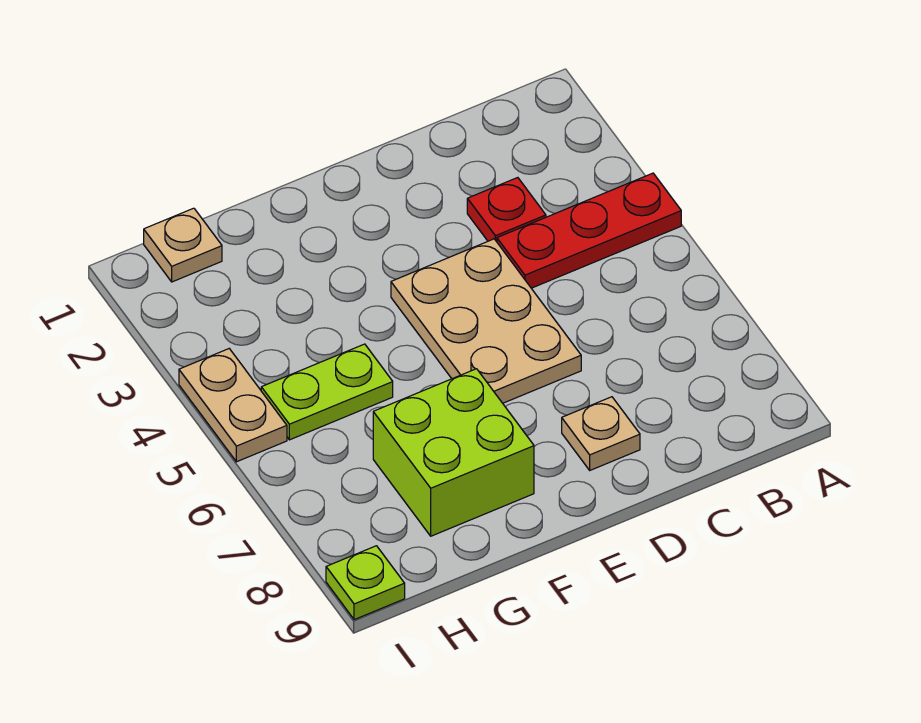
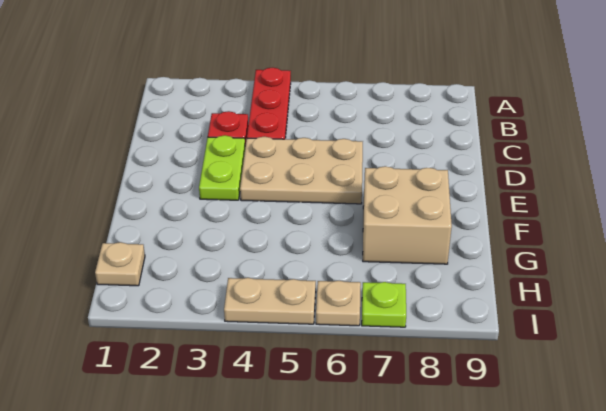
tan plate D8 level 1 -> tan plate I6 level 1
lime brick F7:G8 level 1 -> tan brick F7:G8 level 1
lime plate G5:H5 level 1 -> lime plate D3:E3 level 1
lime plate I9 level 1 -> lime plate I7 level 1

